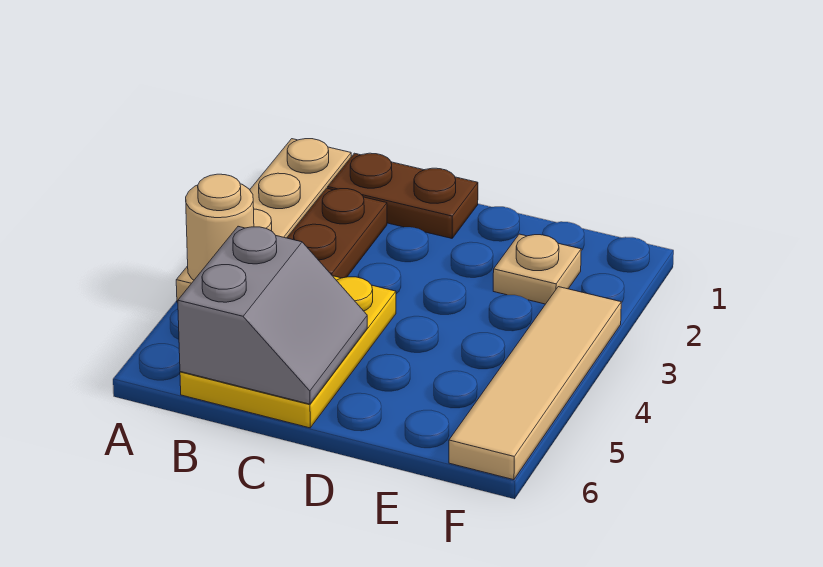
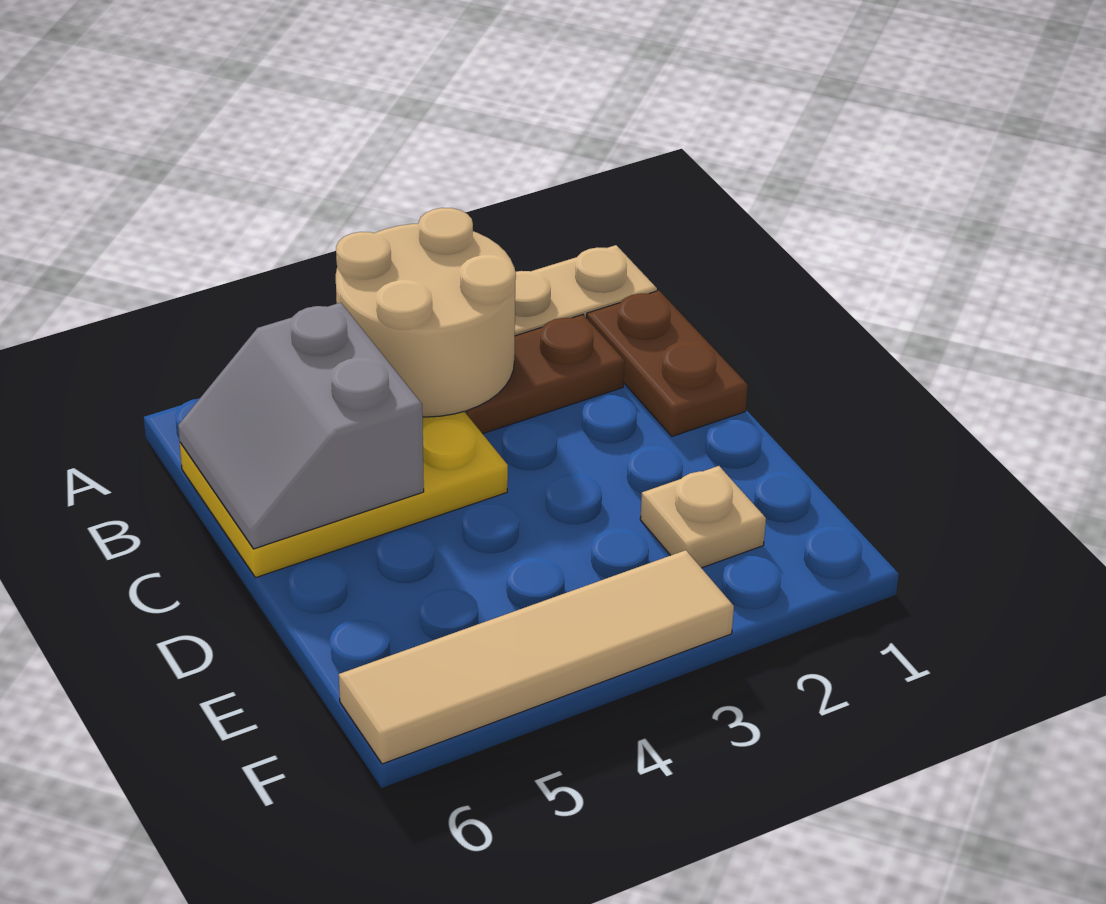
tan round brick A4 level 2 -> tan round brick A3:B4 level 2
grey slope B5:C6 level 2 top B -> grey slope B5:C6 level 2 top 5

